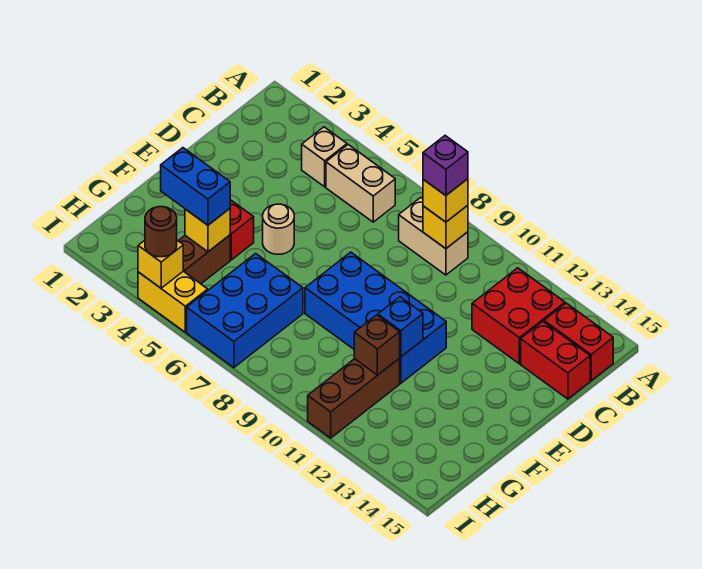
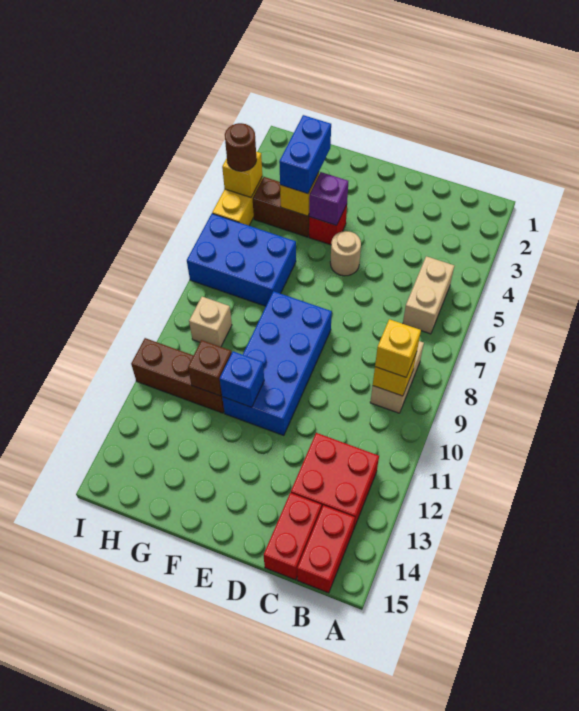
tan brick B4 level 1 -> tan brick H9 level 1
purple brick B9 level 4 -> purple brick F4 level 2

